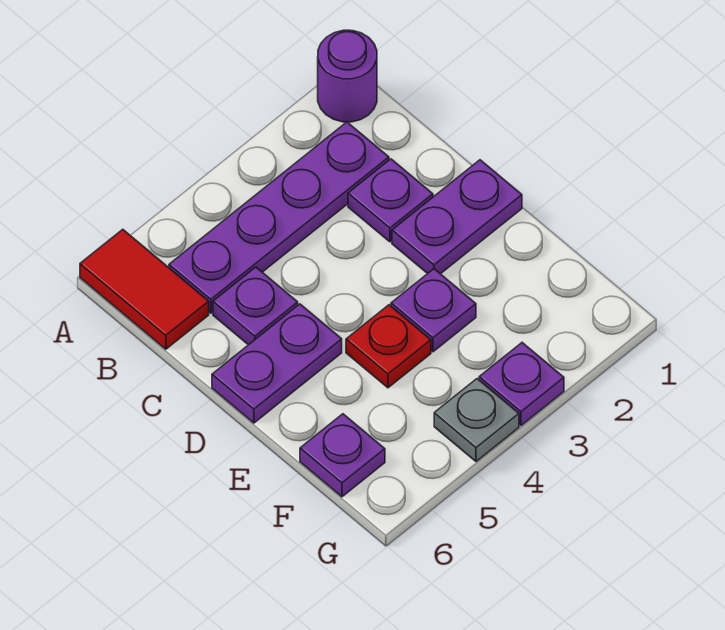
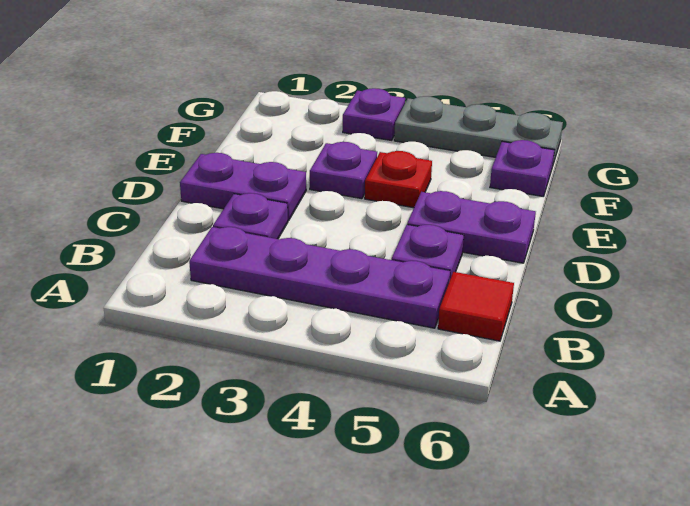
purple round brick A1 level 1 -> none
red tile A6:B6 level 1 -> red tile B6 level 1
grey plate G4 level 1 -> grey plate G4:G6 level 1

